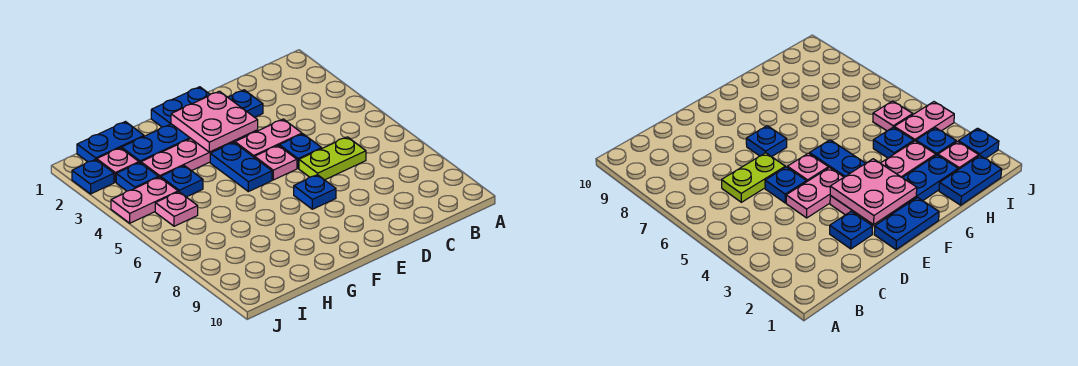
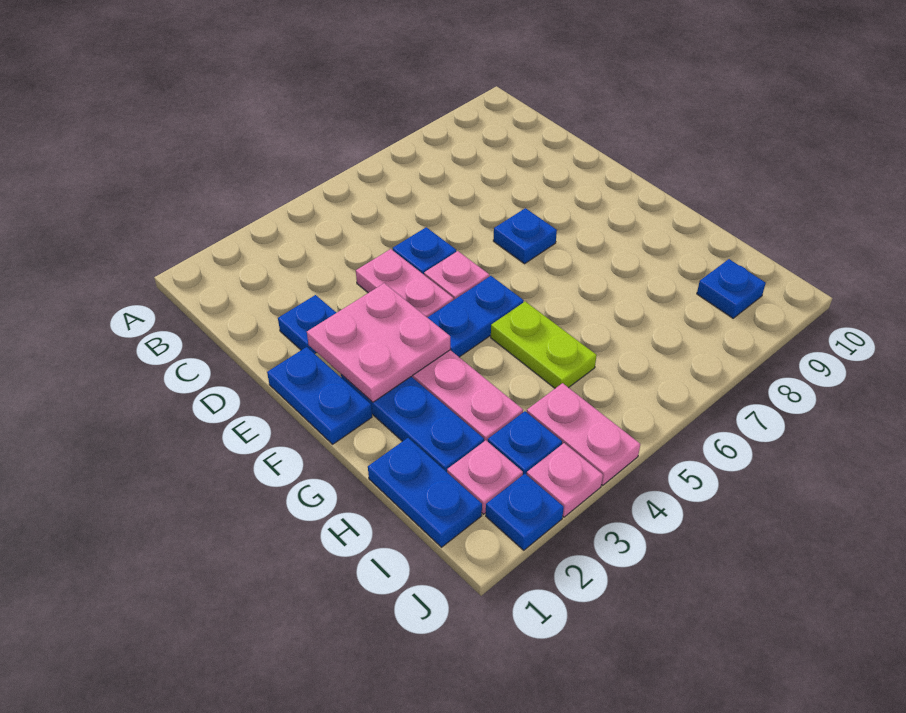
lime plate C6:D6 level 1 -> lime plate G5:H5 level 1
blue plate H4 level 1 -> blue plate I9 level 1
pink plate I5 level 1 -> pink plate J3 level 1

